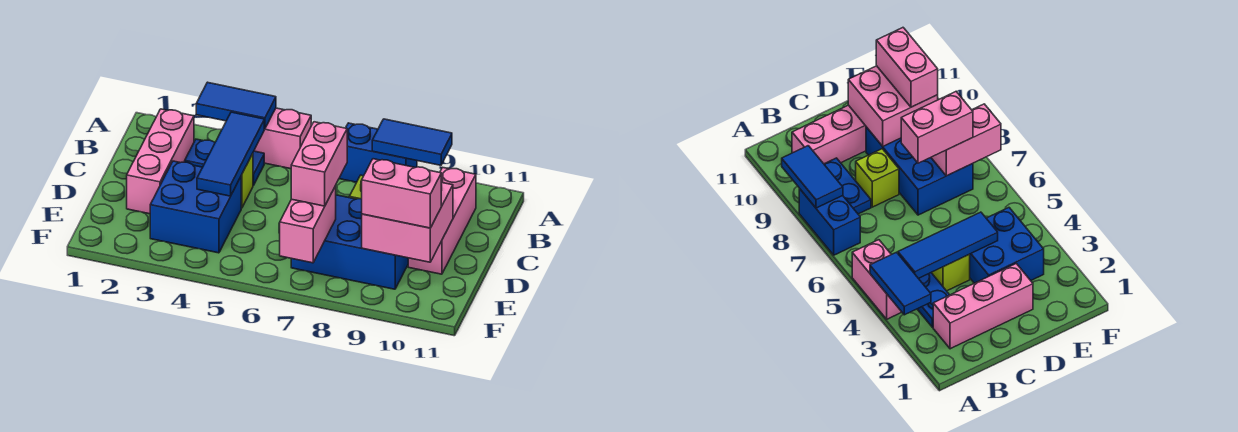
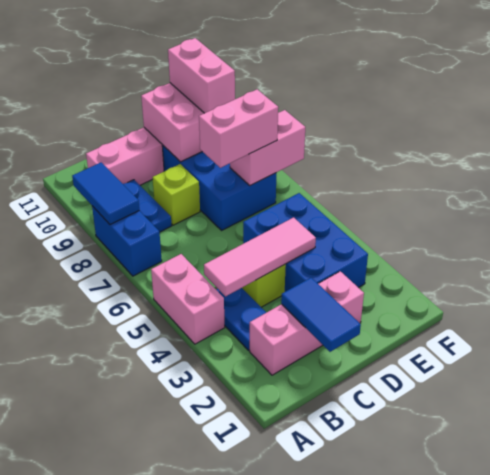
blue tile A3:A4 level 2 -> blue tile C1:C2 level 2
blue tile B4:D4 level 2 -> pink tile B4:D4 level 2
blue brick D3:E4 level 1 -> blue brick D3:E5 level 1

